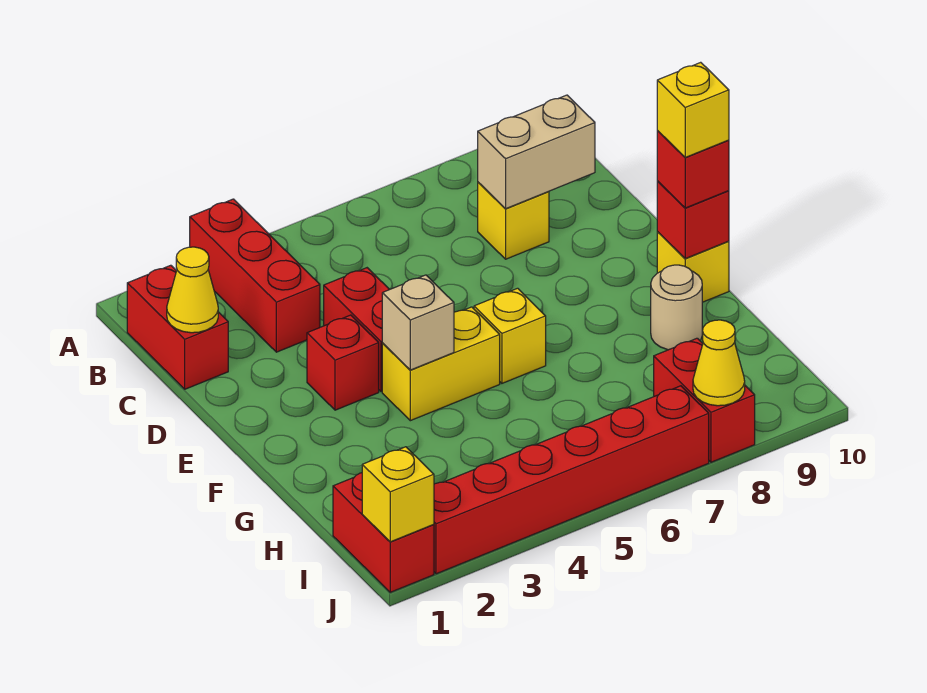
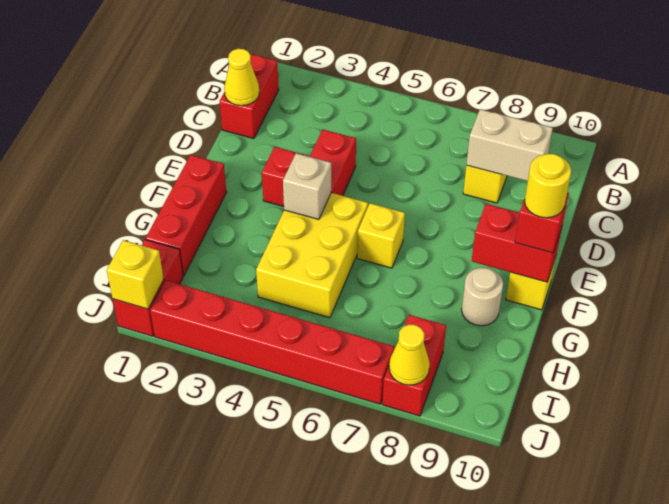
red brick A3:C3 level 1 -> red brick F1:H1 level 1
yellow brick F4:F5 level 1 -> yellow brick F4:H5 level 1
red brick F10 level 2 -> red brick F9:F10 level 2
yellow brick F10 level 4 -> yellow round brick F10 level 4

